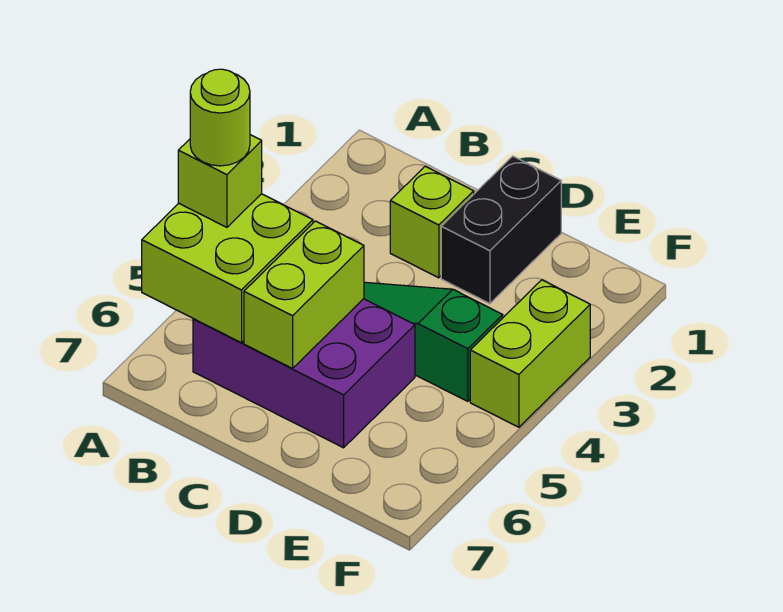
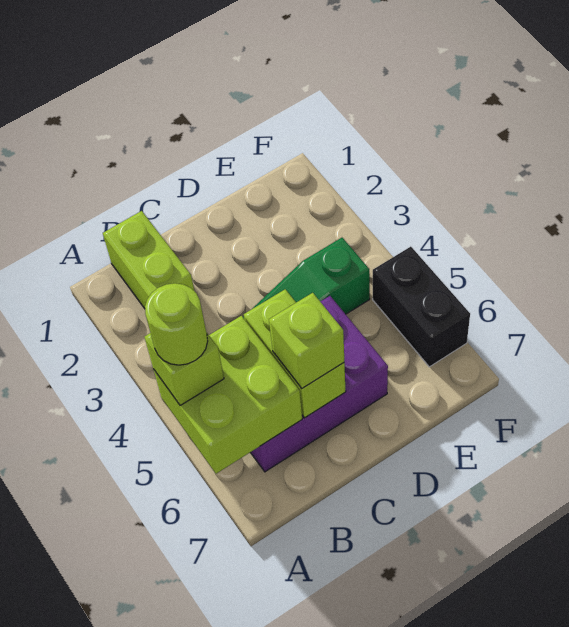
lime brick C2 level 1 -> lime brick C6 level 3
black brick D1:D2 level 1 -> black brick F5:F6 level 1
lime brick F3:F4 level 1 -> lime brick B1:B2 level 1

